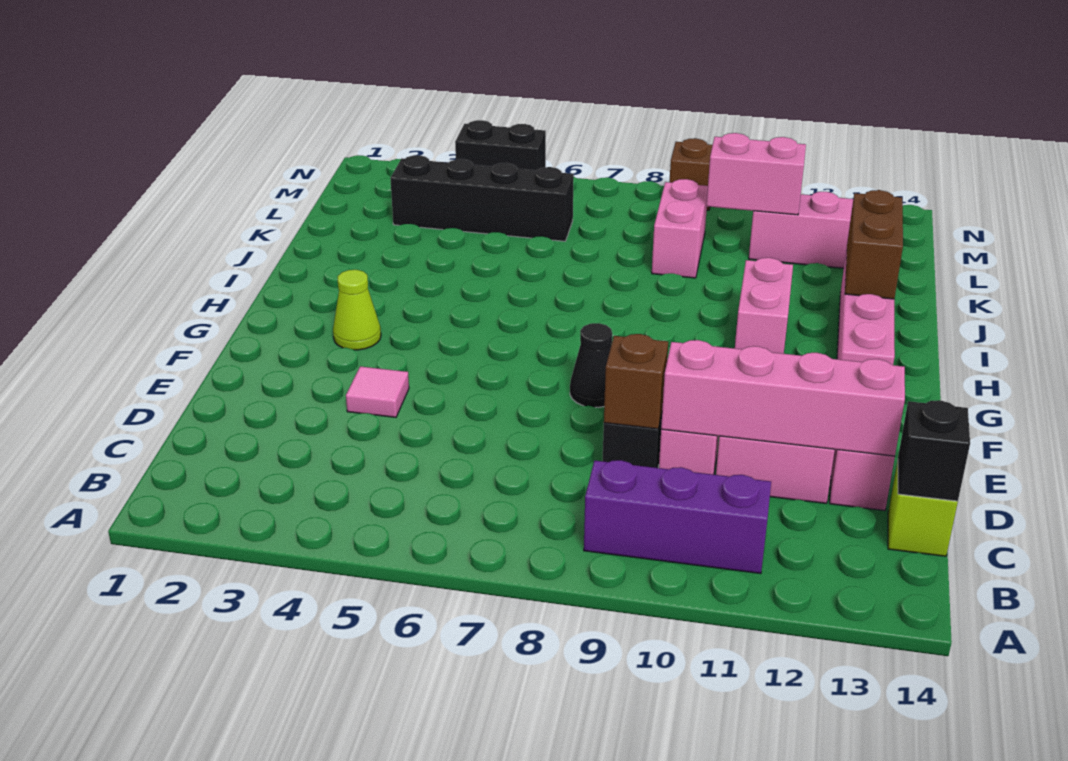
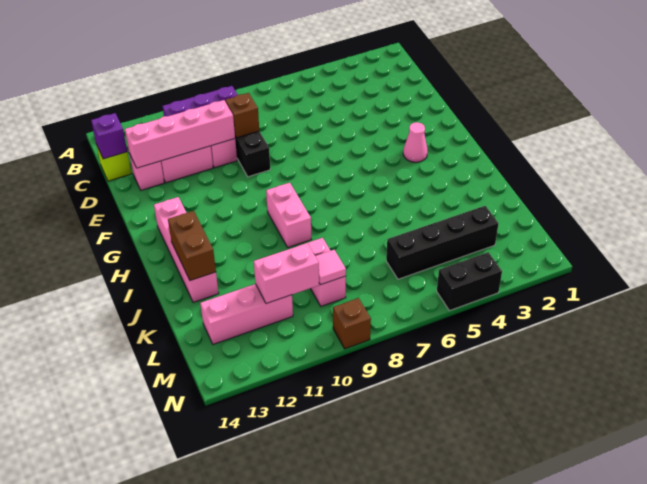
black brick C14 level 2 -> purple brick C14 level 2
pink tile E4 level 1 -> pink tile L9 level 2
black cone F8 level 1 -> none
lime cone G3 level 1 -> pink cone G3 level 1
pink brick H11:I11 level 1 -> pink brick H9:I9 level 1

